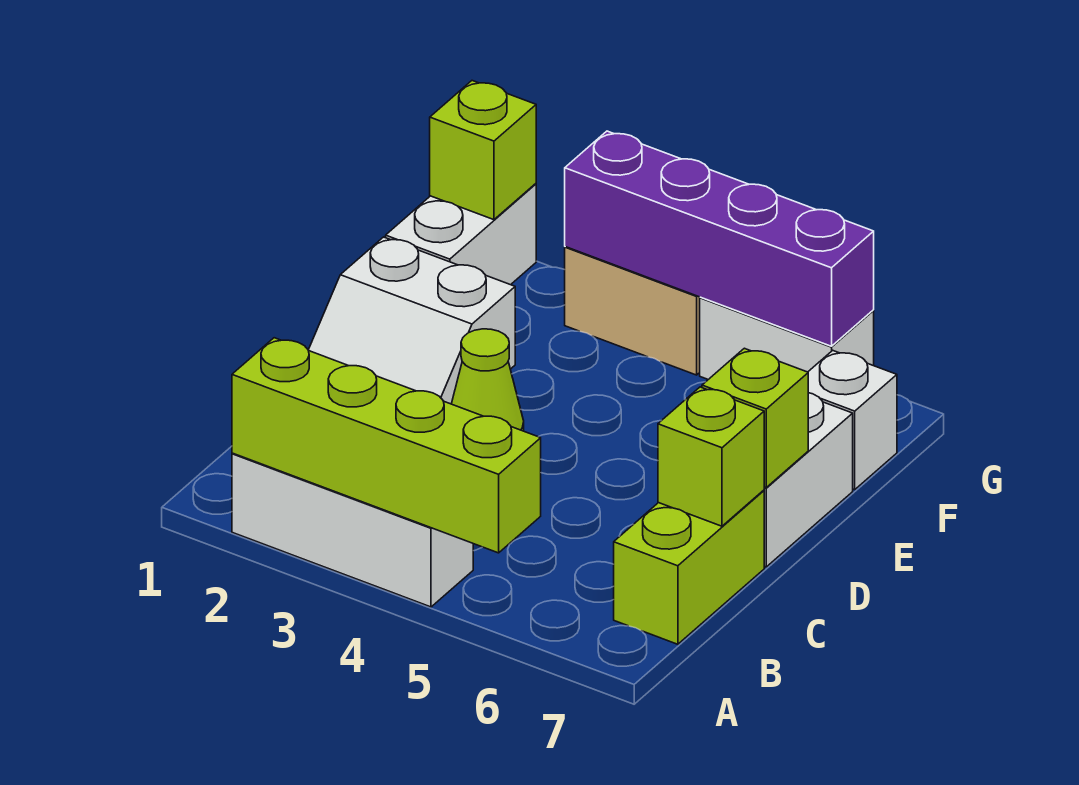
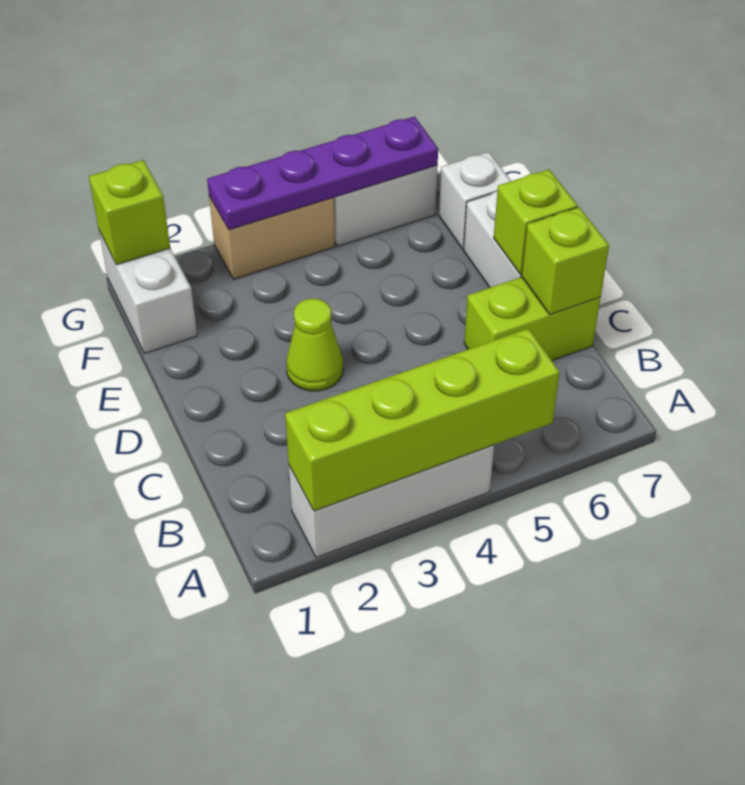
lime brick B7:C7 level 1 -> lime brick C6:C7 level 1
white slope D1:E2 level 1 top E -> none
purple brick G3:G6 level 2 -> purple plate G3:G6 level 2

